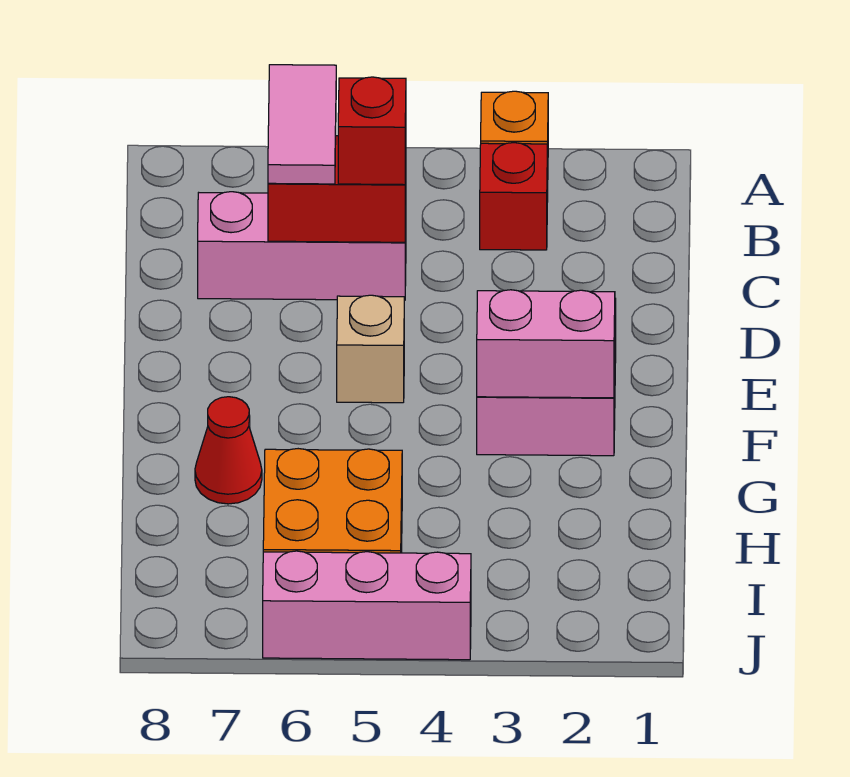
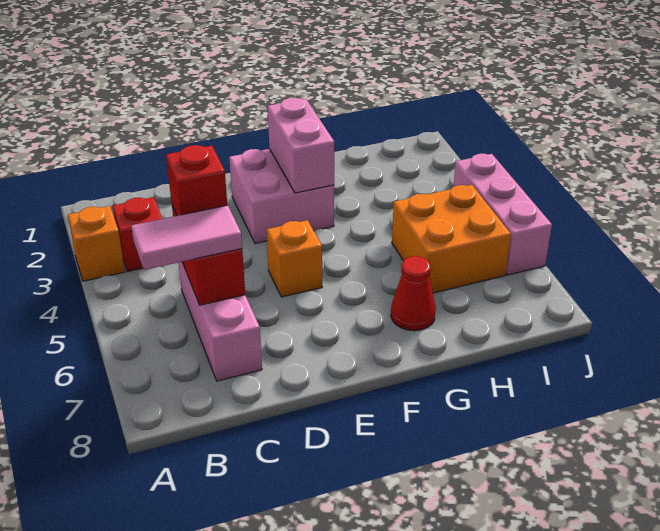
tan brick E5 level 1 -> orange brick E5 level 1

